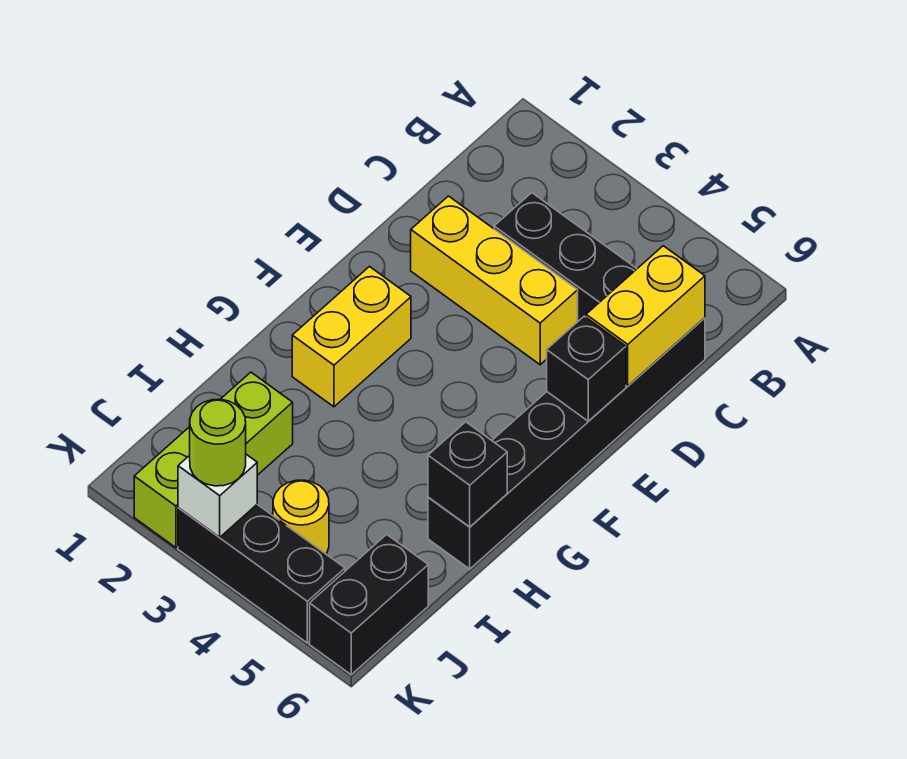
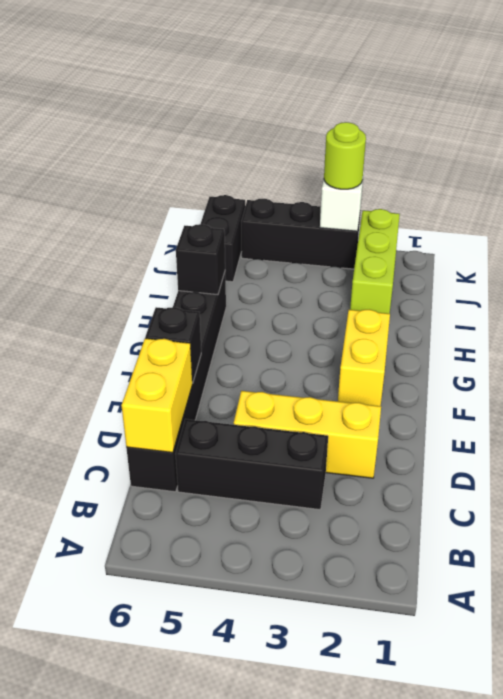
yellow round brick J4 level 1 -> none

